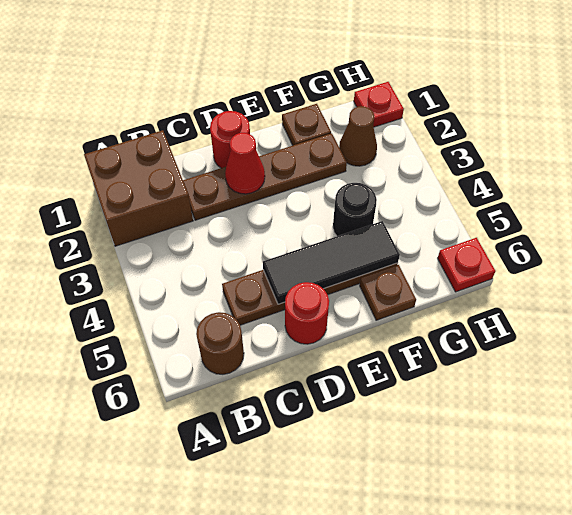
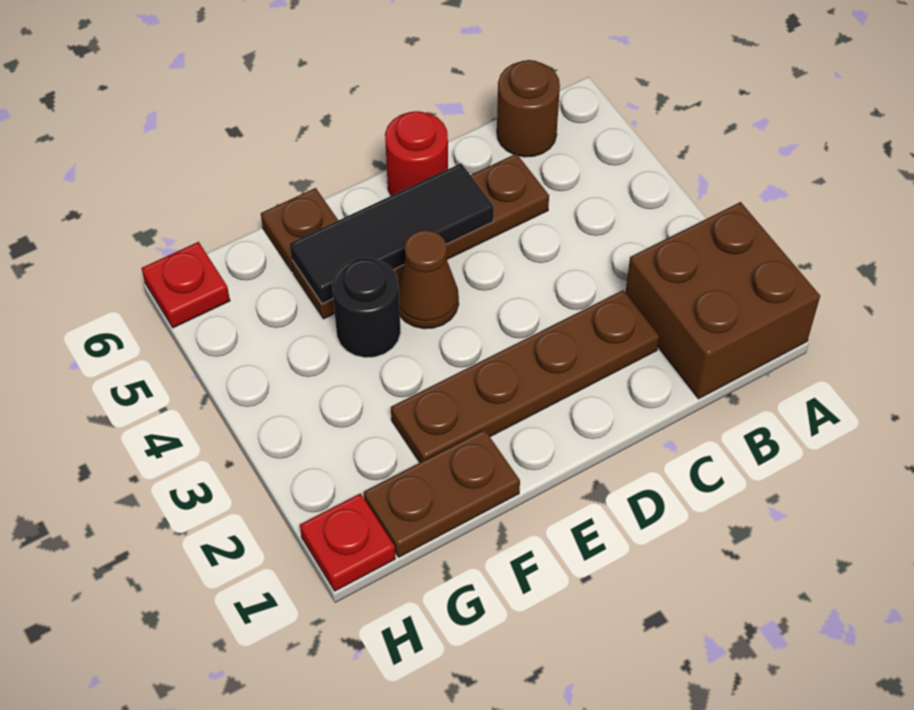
red round brick D1 level 1 -> none
red cone D2 level 2 -> none
brown plate F1 level 1 -> brown plate F1:G1 level 1
brown cone G2 level 1 -> brown cone E4 level 1

